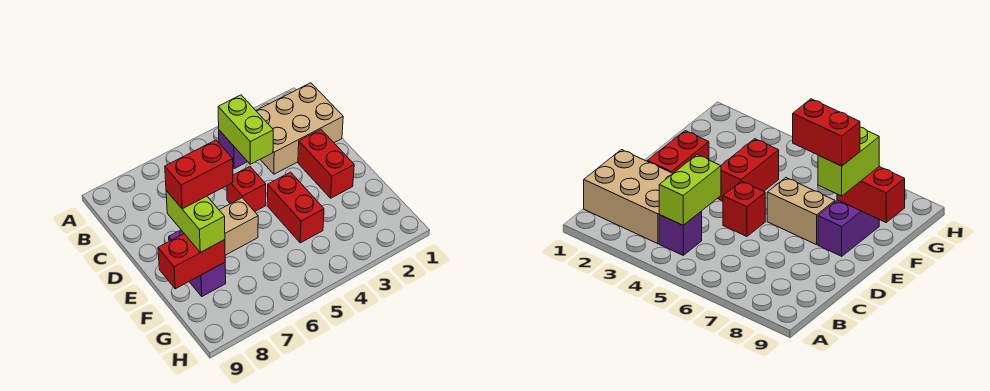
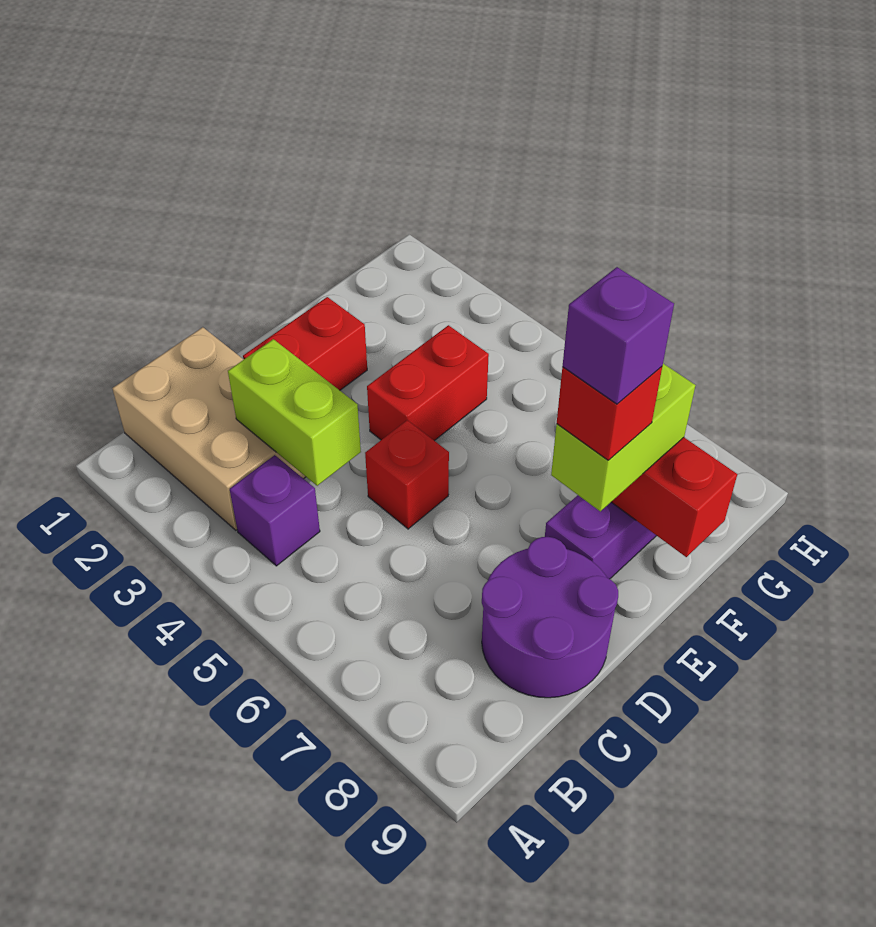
lime brick B4:C4 level 2 -> lime brick C3:C4 level 2
none -> purple round brick C8:D9 level 1
tan brick E6:E7 level 1 -> none
red brick E7:E8 level 4 -> red brick E8 level 4
none -> purple brick E8 level 5

